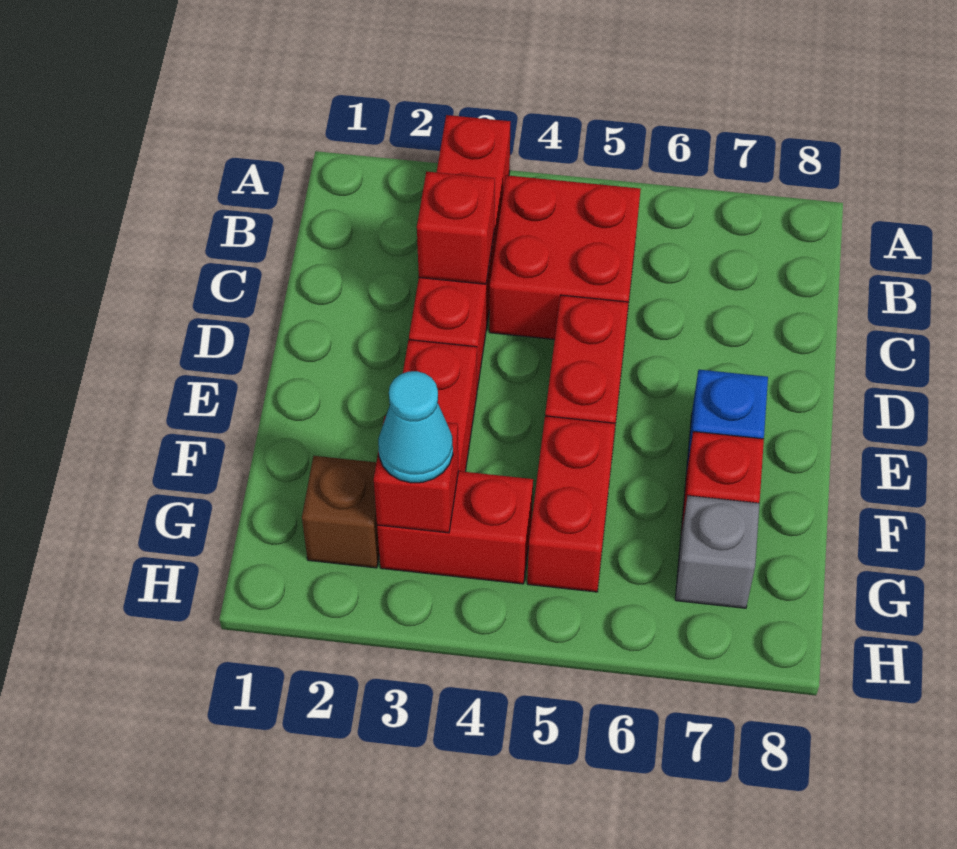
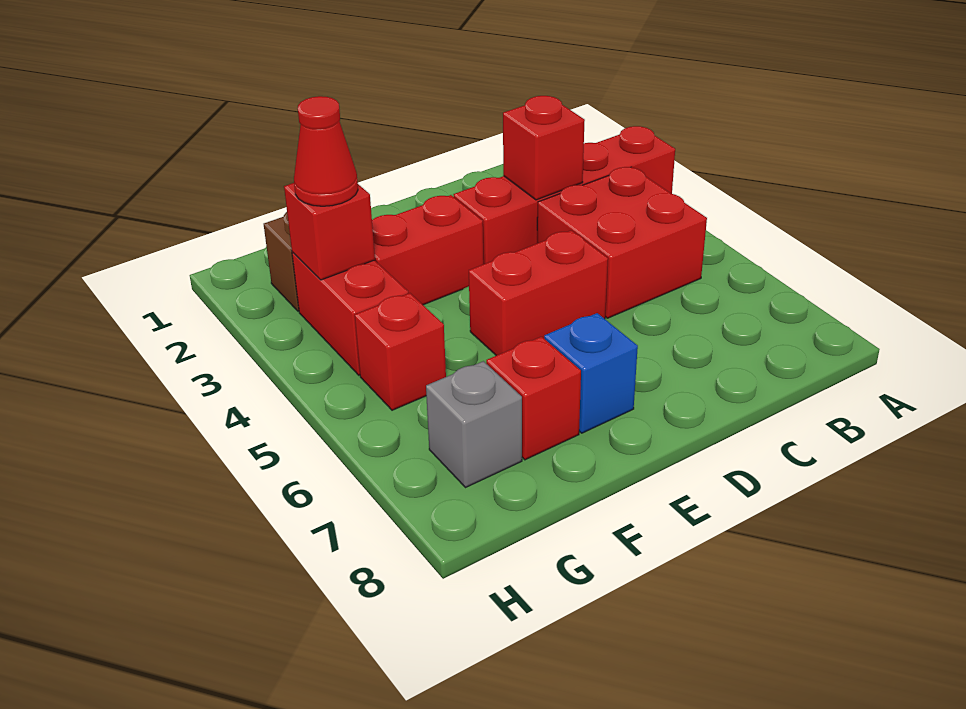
red brick F5:G5 level 1 -> red brick G5 level 1
cyan cone G3 level 3 -> red cone G3 level 3

